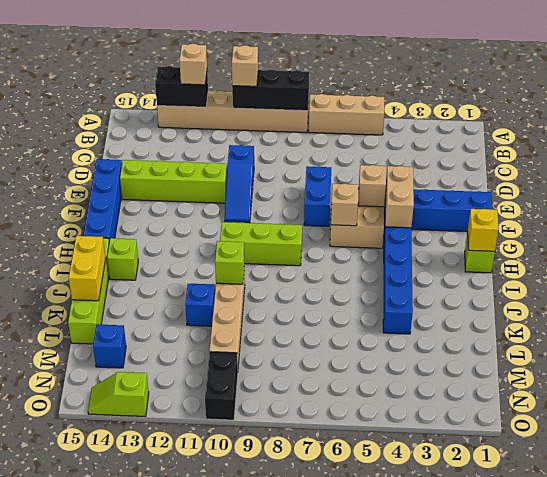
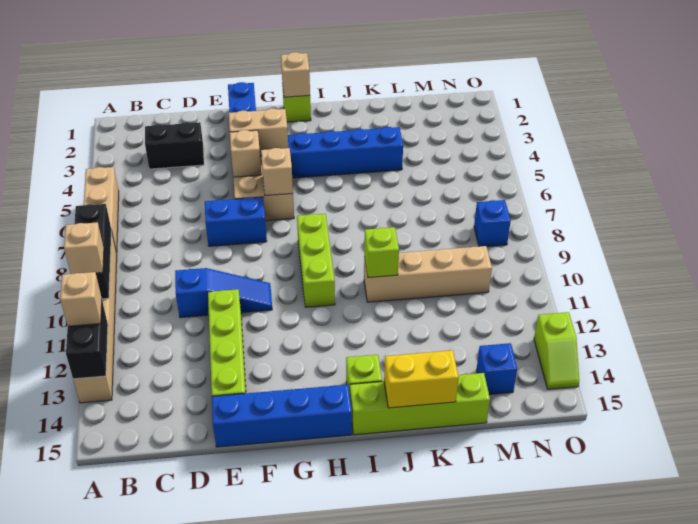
yellow brick H1 level 2 -> tan brick H1 level 2
blue brick K11 level 1 -> blue brick N8 level 1
black brick N10:O10 level 1 -> black brick C3:D3 level 1

